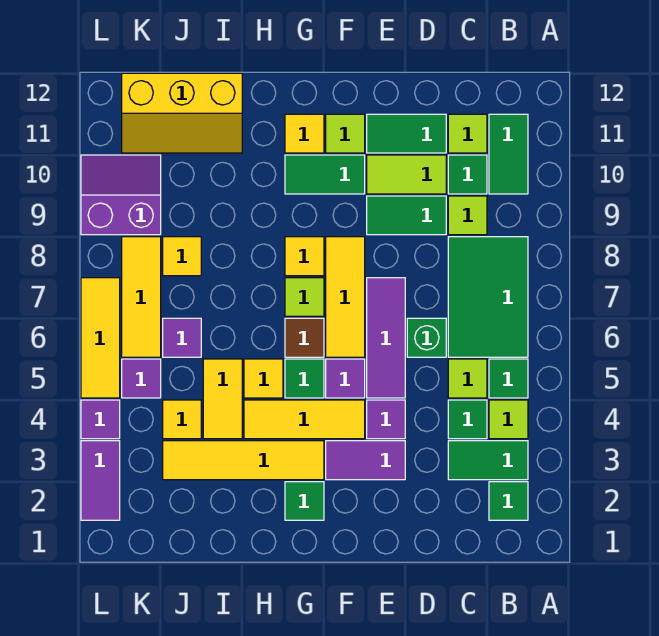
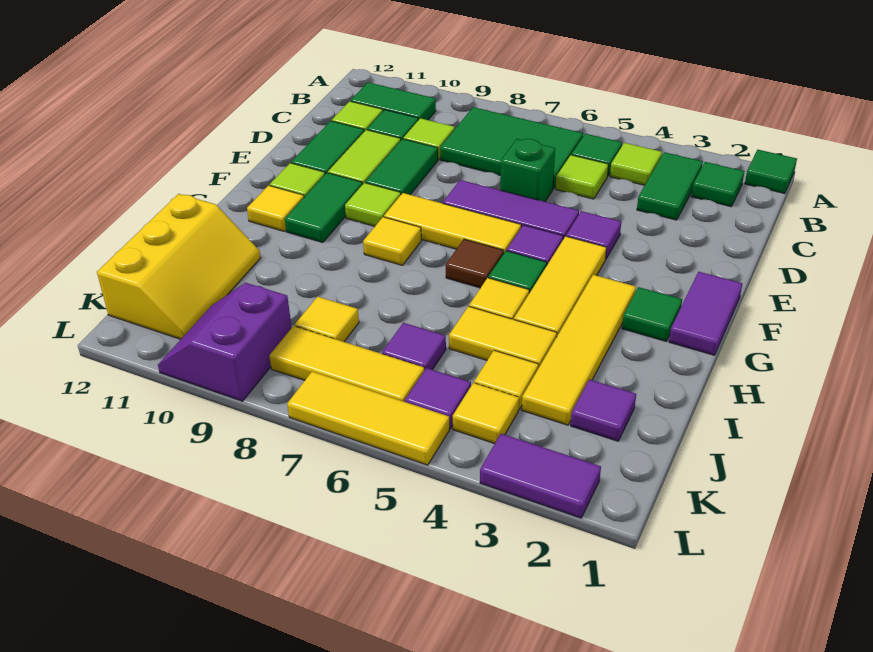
green tile C4 level 1 -> green tile A1 level 1
purple tile E3:F3 level 1 -> purple tile F1:G1 level 1
lime tile G7 level 1 -> lime tile F9 level 1
none -> yellow tile K4 level 1
purple tile L4 level 1 -> purple tile J2 level 1

